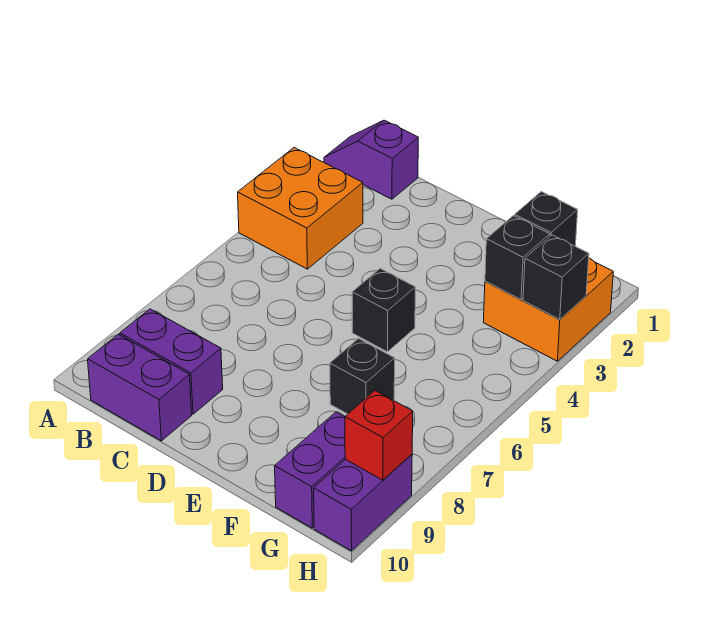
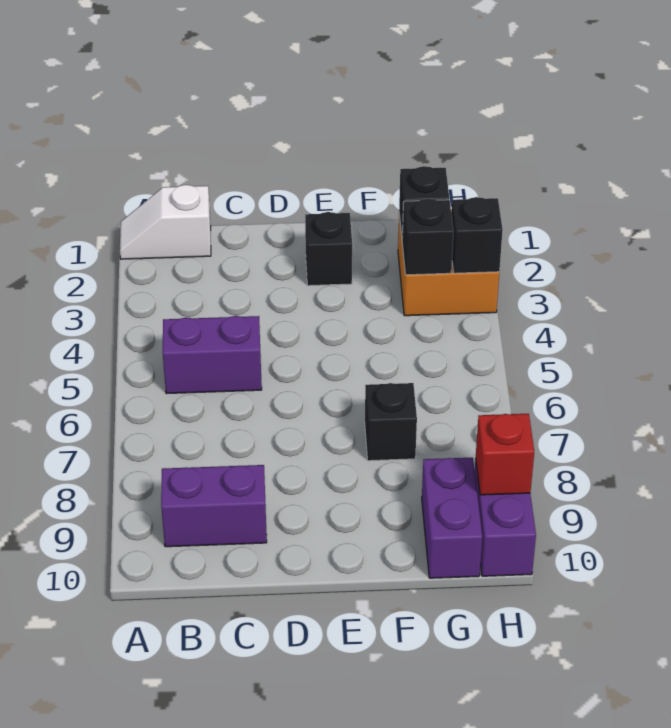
purple slope A1:B1 level 1 top B -> white slope A1:B1 level 1 top B
orange brick A3:B4 level 1 -> none
purple brick B10:C10 level 1 -> purple brick B5:C5 level 1
black brick E5 level 1 -> black brick E2 level 1

